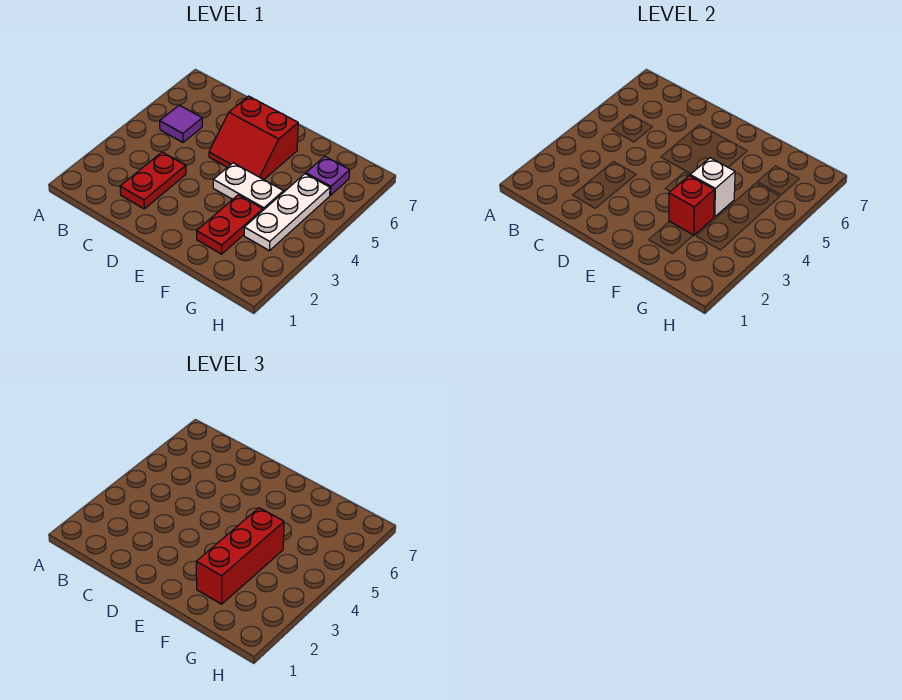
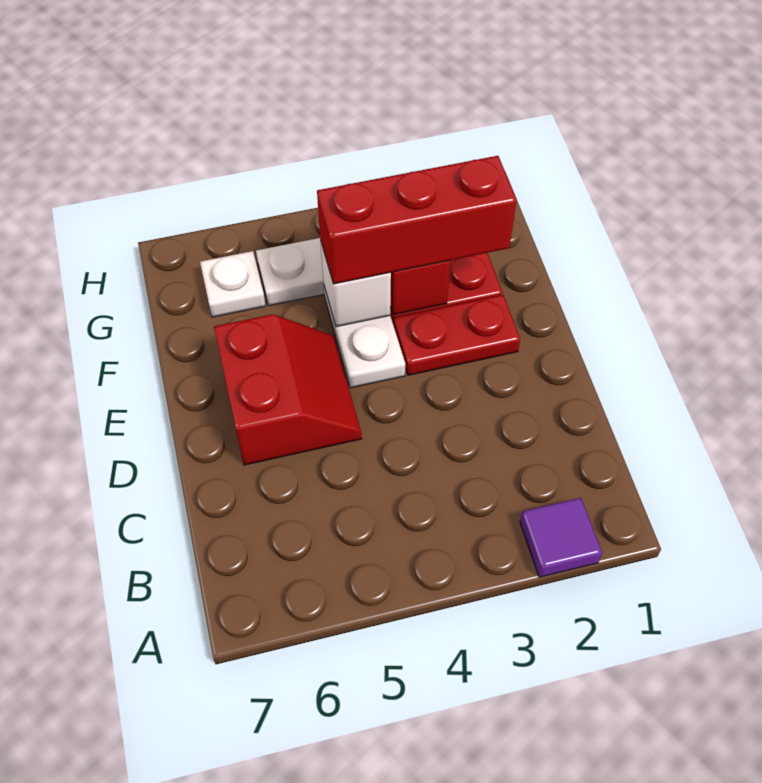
purple tile B5 level 1 -> purple tile A2 level 1
red plate C2:C3 level 1 -> red plate E2:E3 level 1
purple plate G6 level 1 -> white plate G6 level 1

